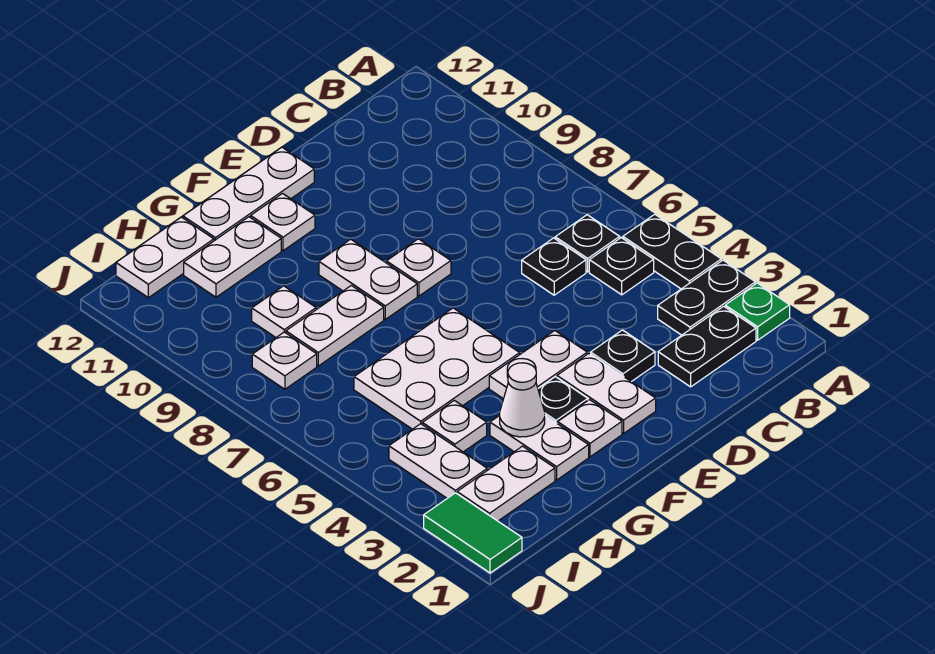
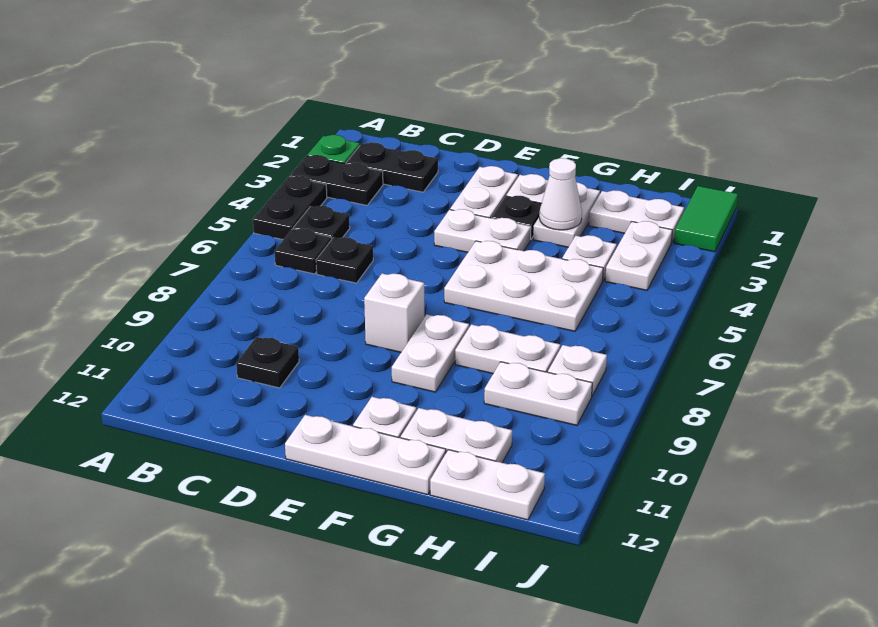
black plate D3 level 1 -> black plate C10 level 1
white plate E8 level 1 -> white brick E8 level 1
white plate H9 level 1 -> white plate H9:I9 level 1

